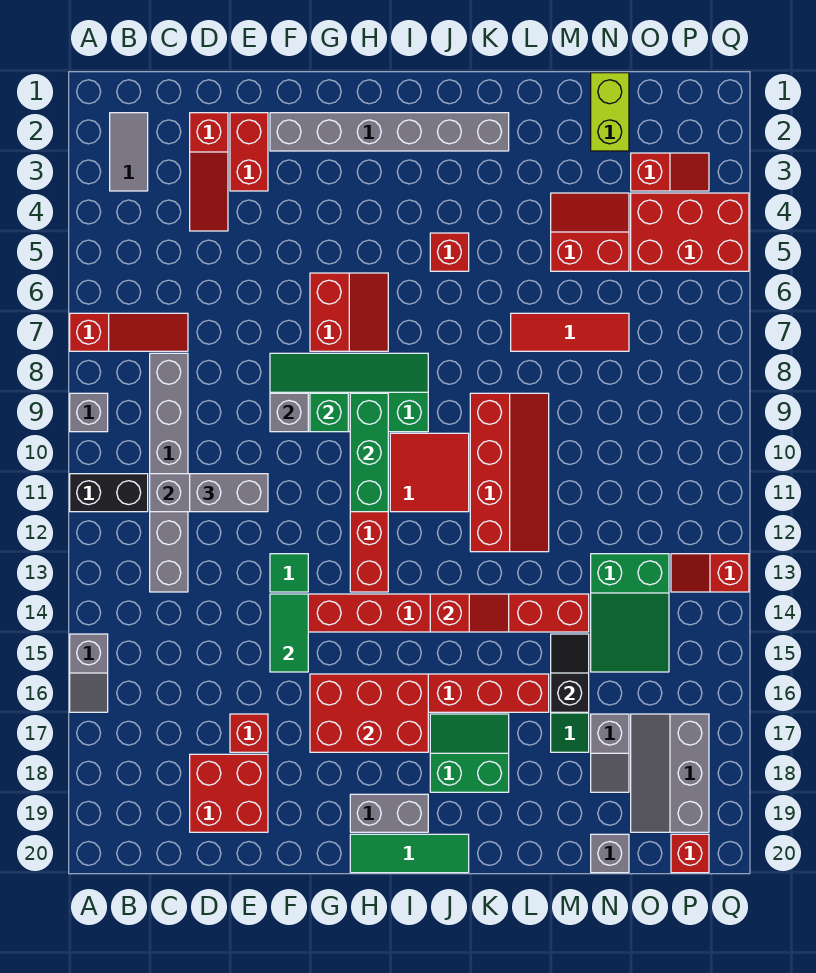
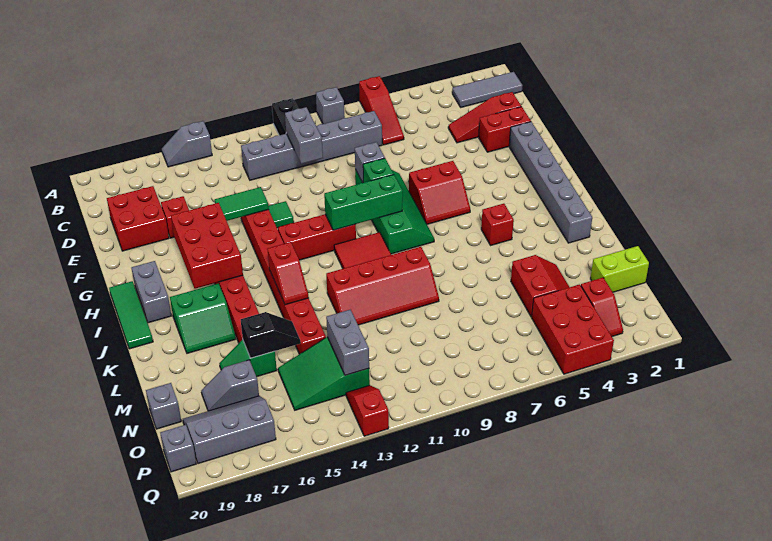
grey tile B2:B3 level 1 -> grey tile B1:B3 level 1
grey brick D11:E11 level 3 -> grey brick N13:O13 level 2
green slope J17:K18 level 1 top 18 -> green slope J17:K18 level 1 top J
red tile L7:N7 level 1 -> none
red brick P20 level 1 -> grey brick P20 level 1

